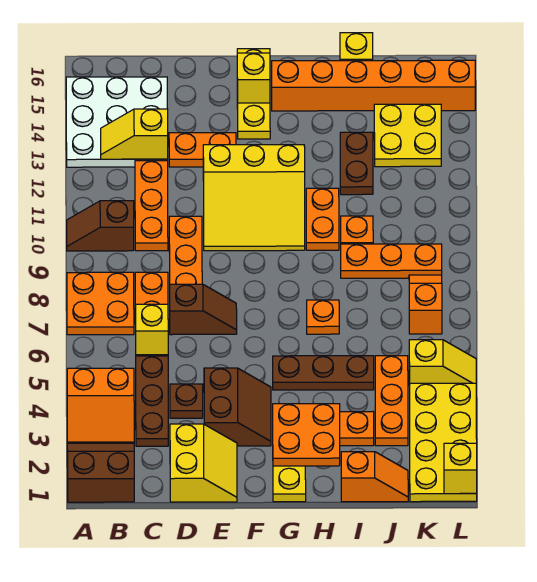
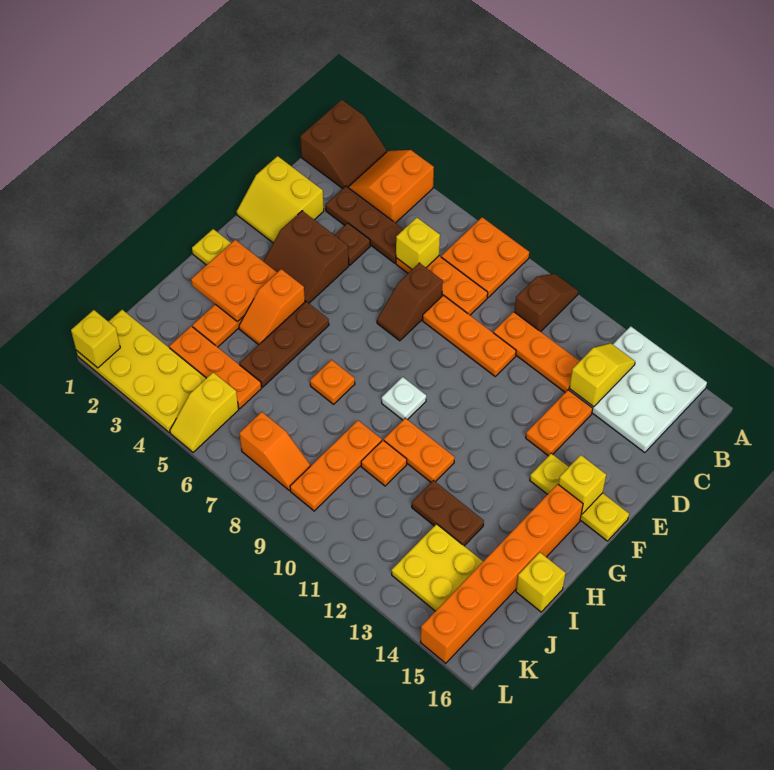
yellow slope E10:G12 level 1 top 12 -> none
none -> white plate G9 level 1
orange slope I1:J1 level 1 top I -> orange slope G4:H4 level 1 top G

